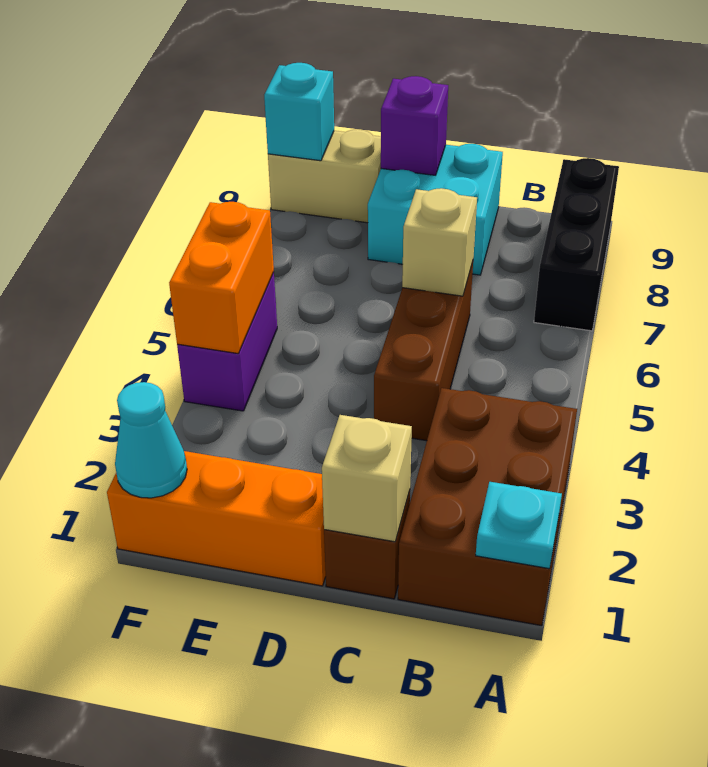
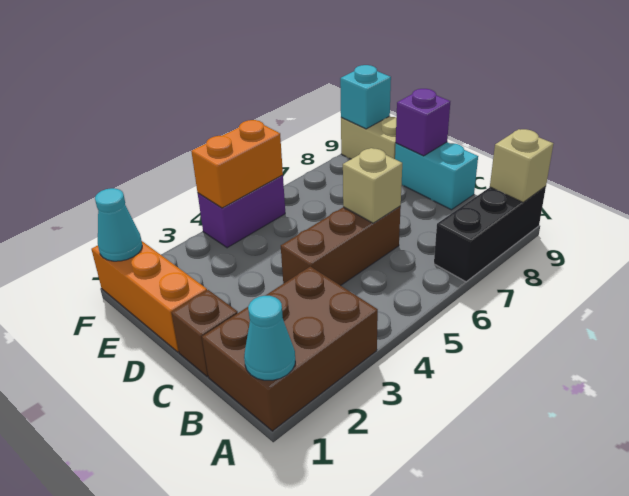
cyan plate A1 level 2 -> cyan cone A1 level 2
tan brick C1 level 2 -> tan brick A9 level 2
cyan brick C8:D9 level 1 -> cyan brick C9:D9 level 1

